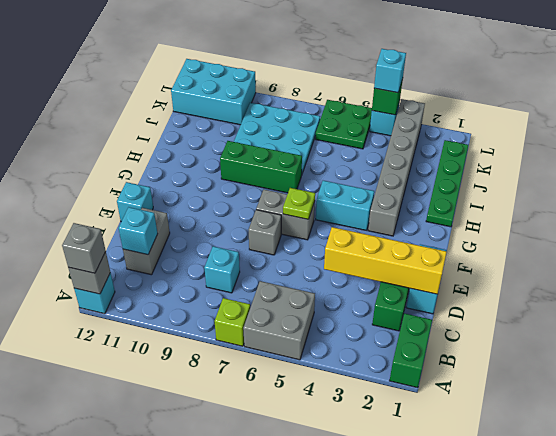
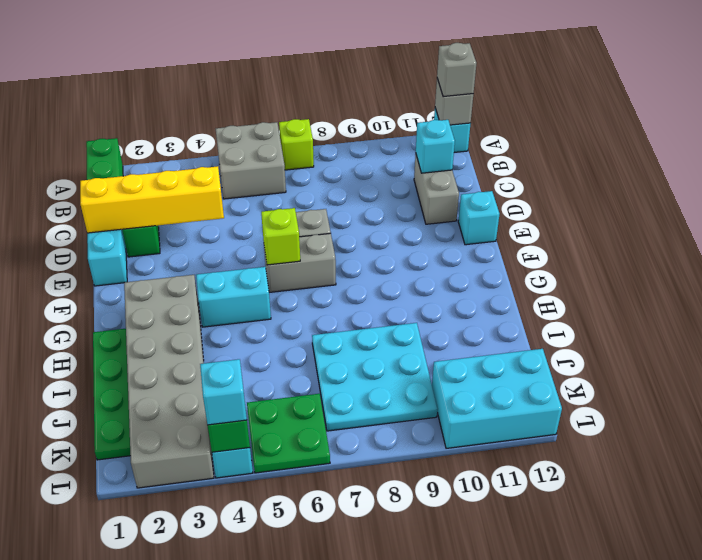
cyan brick C8 level 1 -> none
lime plate F6 level 2 -> lime brick F6 level 2
grey brick G3:L3 level 1 -> grey brick G2:L3 level 1
green brick H7:H9 level 1 -> none

